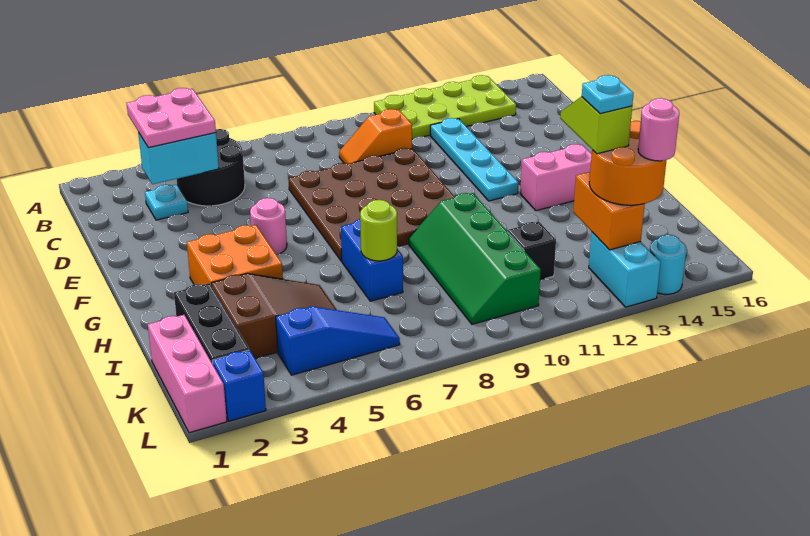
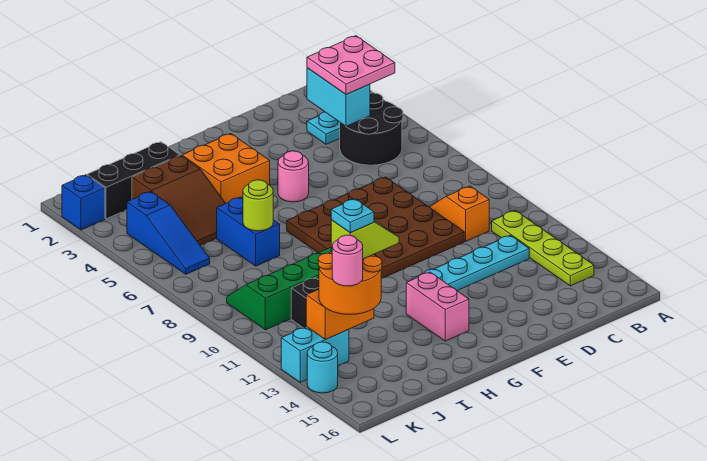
lime plate A11:B14 level 1 -> lime plate B11:B14 level 1
blue brick H7:I7 level 1 -> blue brick I6:I7 level 1
pink brick J1:L1 level 1 -> none

